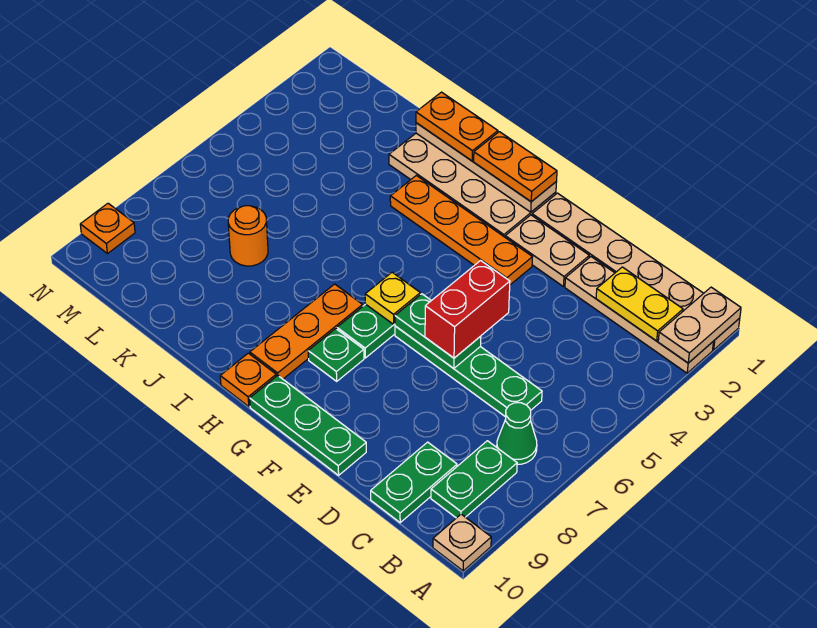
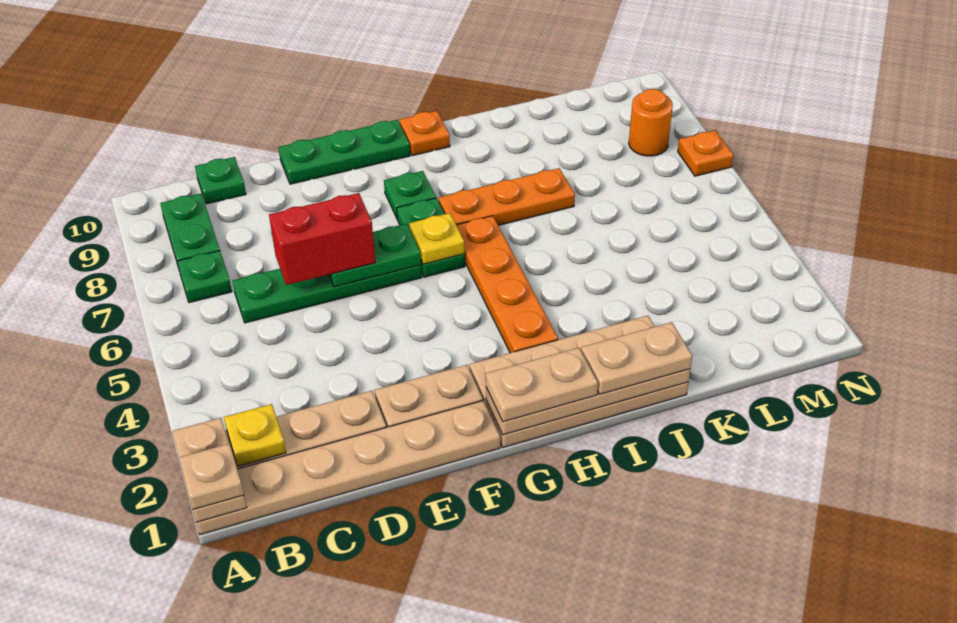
tan plate A10 level 1 -> tan plate A1 level 3
yellow plate B2:C2 level 2 -> yellow plate B2 level 2
green cone B7 level 1 -> green plate B7 level 1
green plate C9:C10 level 1 -> green plate C10 level 1
red brick E5:E6 level 3 -> red brick D6:E6 level 3
orange plate F3:I3 level 1 -> orange plate H3:H6 level 1
orange plate G1:H1 level 3 -> tan plate G1:H1 level 3
orange plate H7:H9 level 1 -> orange plate H7:J7 level 1
orange plate I1:J1 level 3 -> tan plate I1:J1 level 3
orange round brick K7 level 1 -> orange round brick M8 level 1
orange plate N9 level 1 -> orange plate N7 level 1

